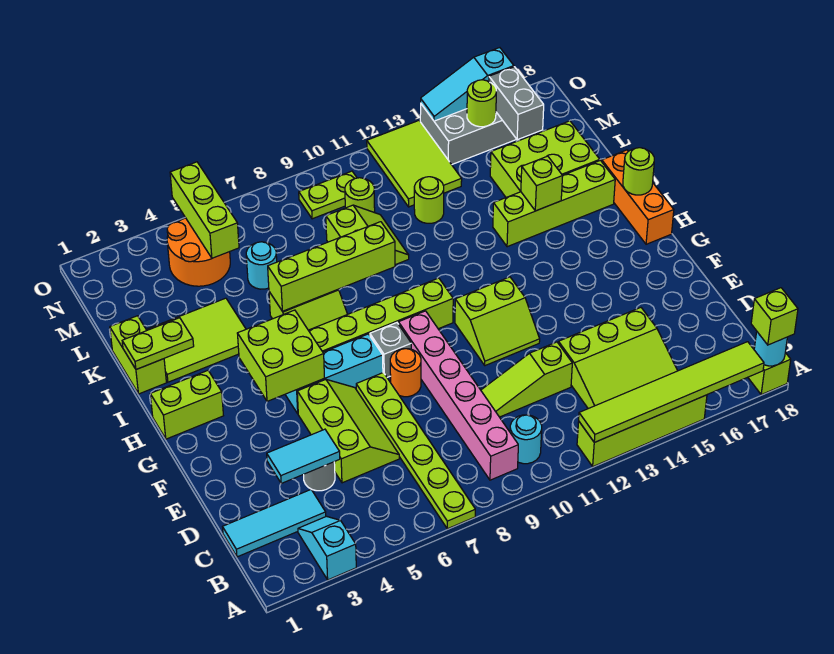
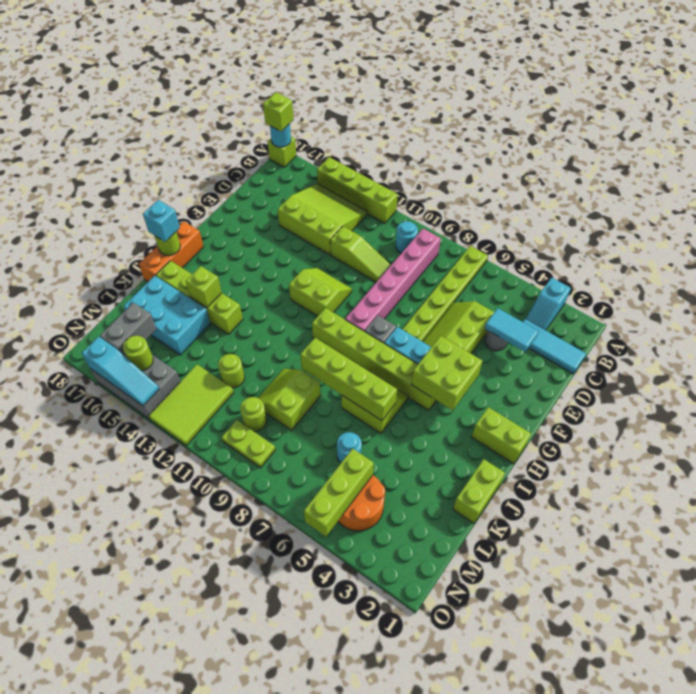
lime tile A12:A17 level 2 -> none
orange round brick F8 level 1 -> none
none -> cyan brick I18 level 3
lime plate J1:J2 level 2 -> none
lime tile J2:K4 level 1 -> none
lime brick K15:L17 level 1 -> cyan brick K15:L17 level 1

